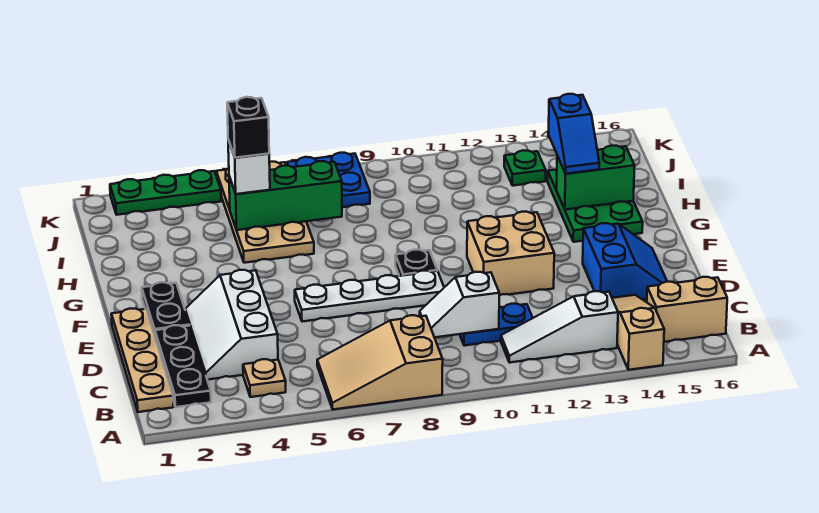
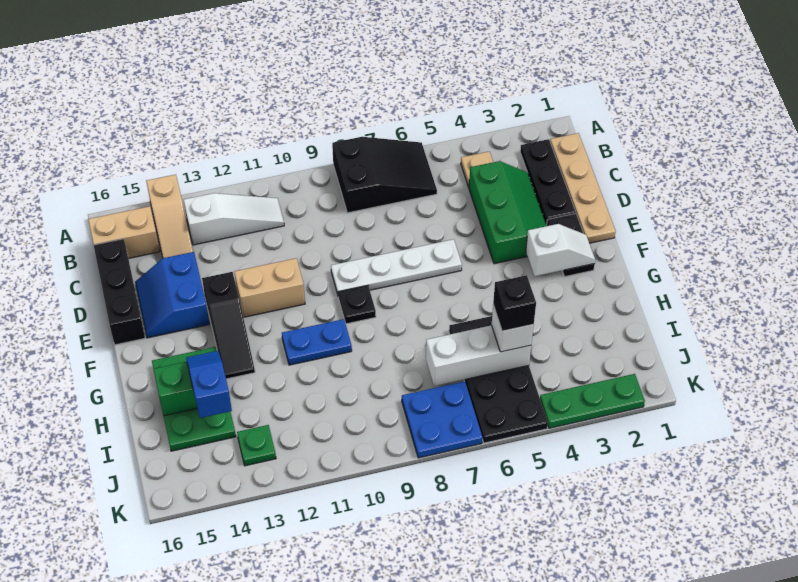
tan slope A6:B8 level 1 top 8 -> black slope A6:B8 level 1 top 8
white slope C3:E4 level 1 top 4 -> green slope C3:E4 level 1 top 4
white slope C9:C10 level 2 top 10 -> white slope F2:F3 level 2 top 3
blue plate C10:C11 level 1 -> blue plate G10:G11 level 1
none -> black brick C16:E16 level 1
tan brick E11:F12 level 1 -> tan brick E11:E12 level 1
none -> black slope E13:G13 level 1 top E
tan plate H5:K6 level 1 -> black plate H5:K6 level 1
green brick I5:I7 level 2 -> white brick I5:I7 level 2

